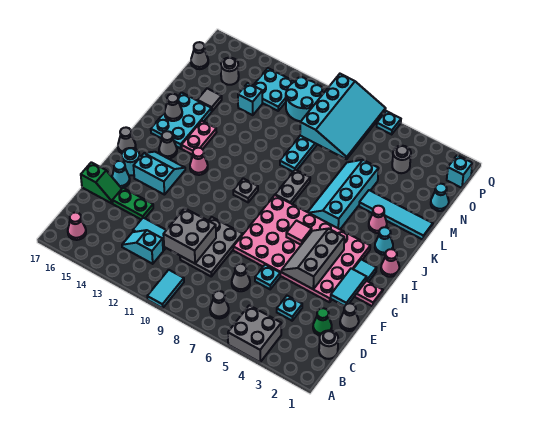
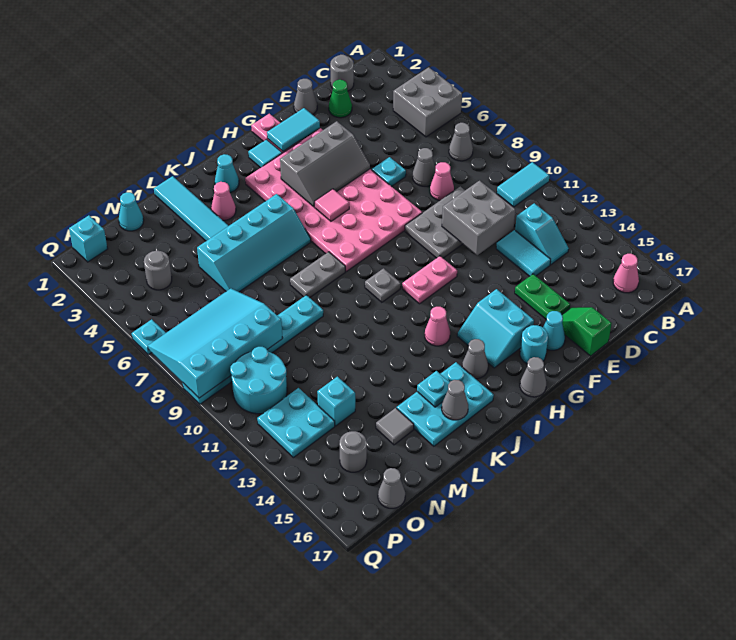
cyan plate D4 level 1 -> cyan plate K15 level 2
pink cone I1 level 1 -> pink cone D8 level 1
pink plate J14:K14 level 1 -> pink plate G11:H11 level 1

